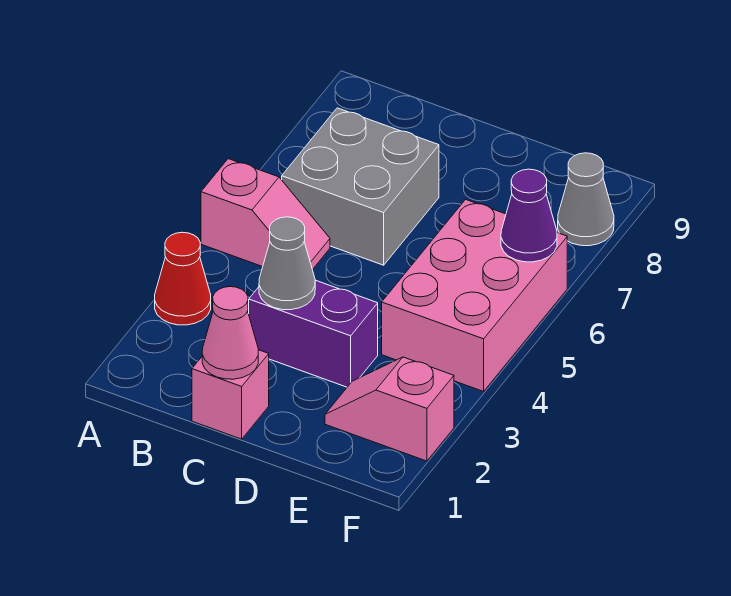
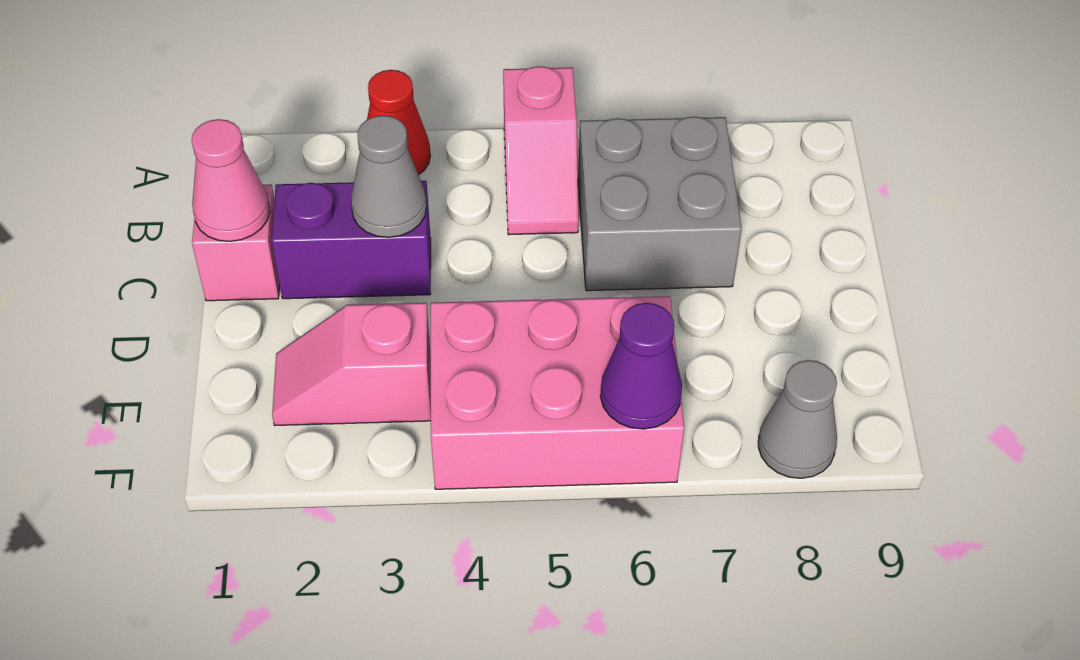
purple brick C3:D3 level 1 -> purple brick C2:C3 level 1
pink slope E2:F2 level 1 top F -> pink slope E2:E3 level 1 top 3

